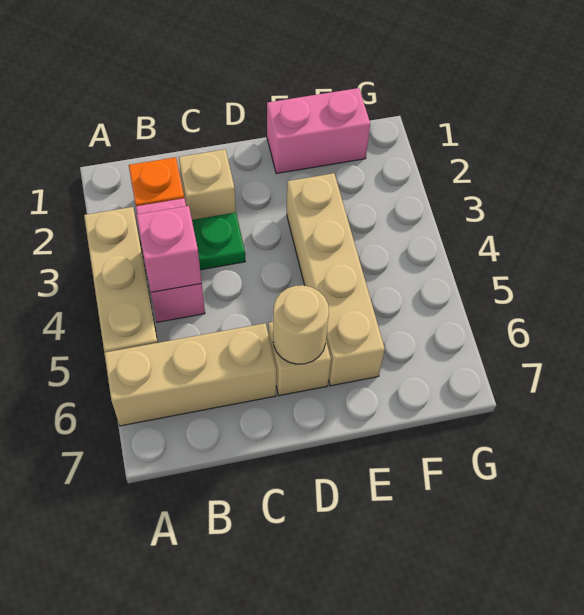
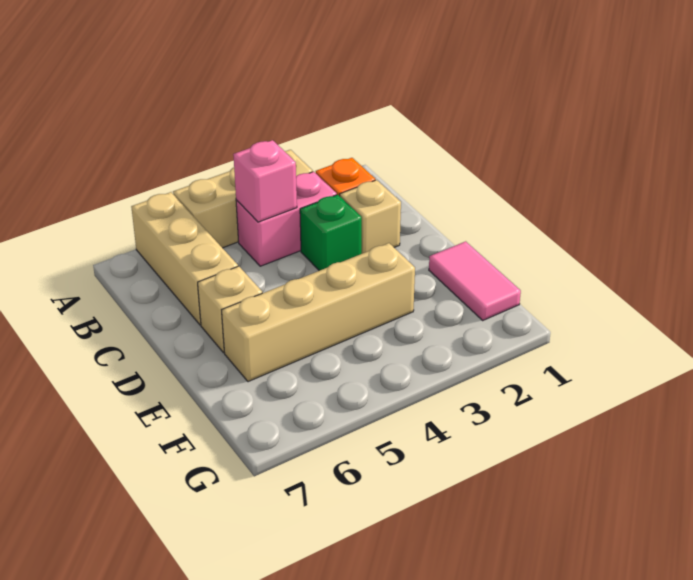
green plate C3 level 1 -> green brick C3 level 1
tan round brick D6 level 2 -> none
pink brick E1:F1 level 1 -> pink tile E1:F1 level 1

